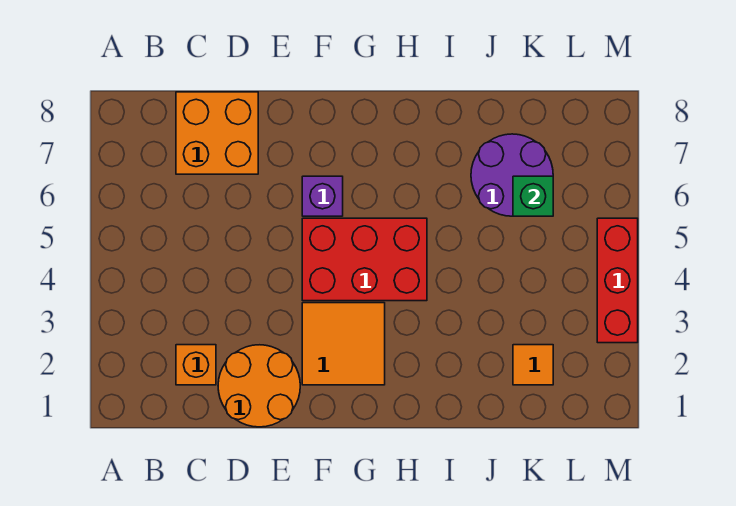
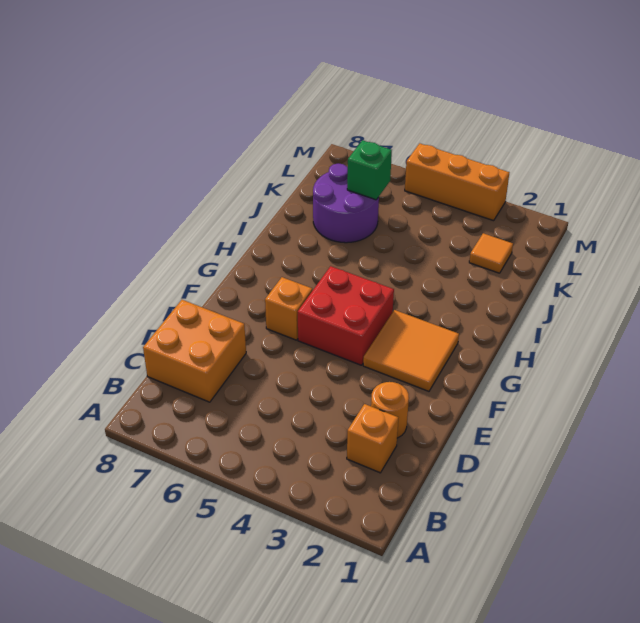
orange round brick D1:E2 level 1 -> orange round brick D2 level 1
red brick F4:H5 level 1 -> red brick F4:G5 level 1
purple brick F6 level 1 -> orange brick F6 level 1
red brick M3:M5 level 1 -> orange brick M3:M5 level 1

